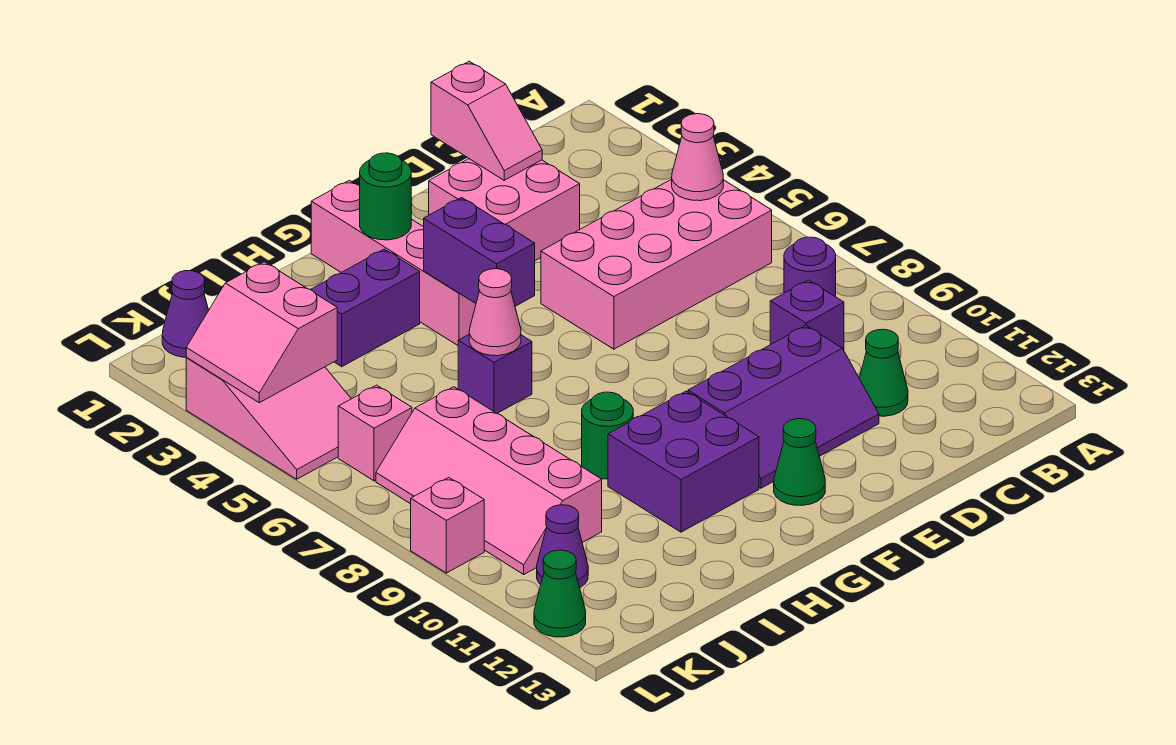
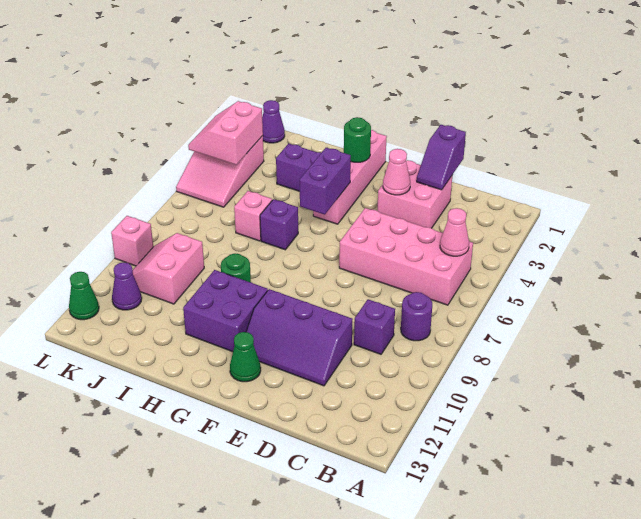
green cone C11 level 1 -> none
pink slope D1:D2 level 2 top 1 -> purple slope D1:D2 level 2 top 1
pink cone H6 level 2 -> pink cone E3 level 2
pink slope J7:K10 level 1 top J -> pink slope J9:K10 level 1 top J
pink brick K6 level 1 -> pink brick I6 level 1

